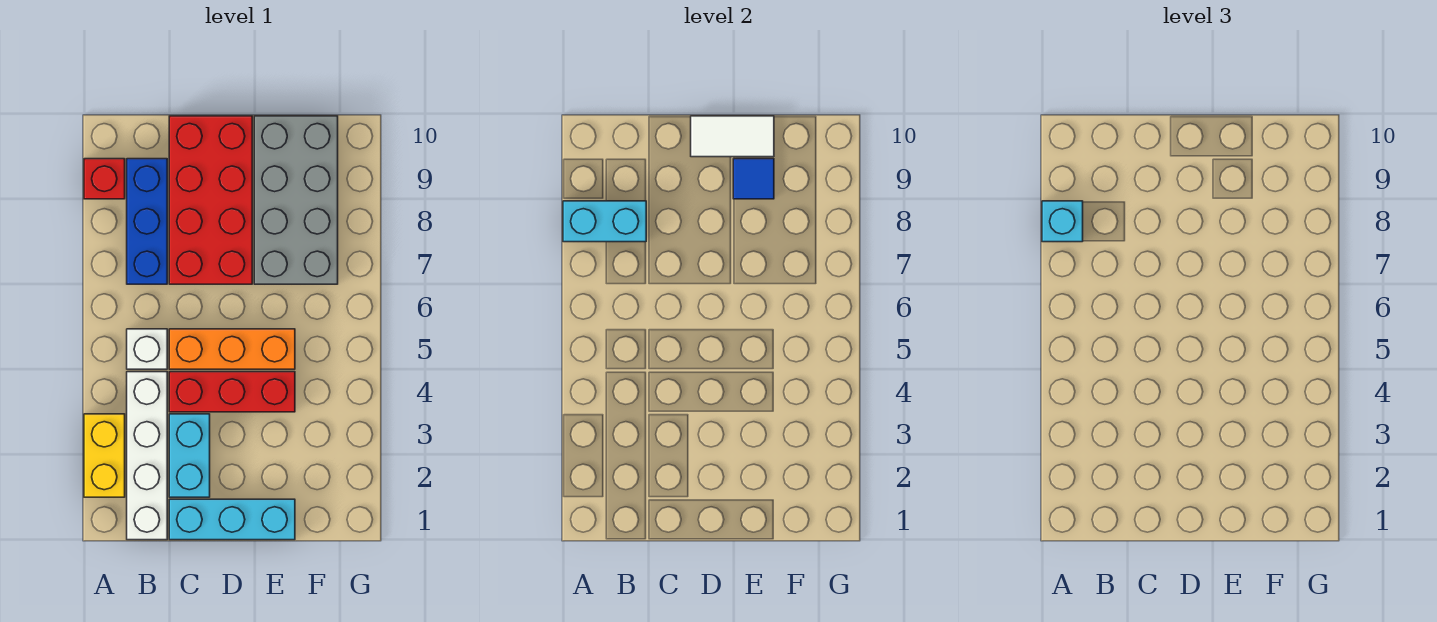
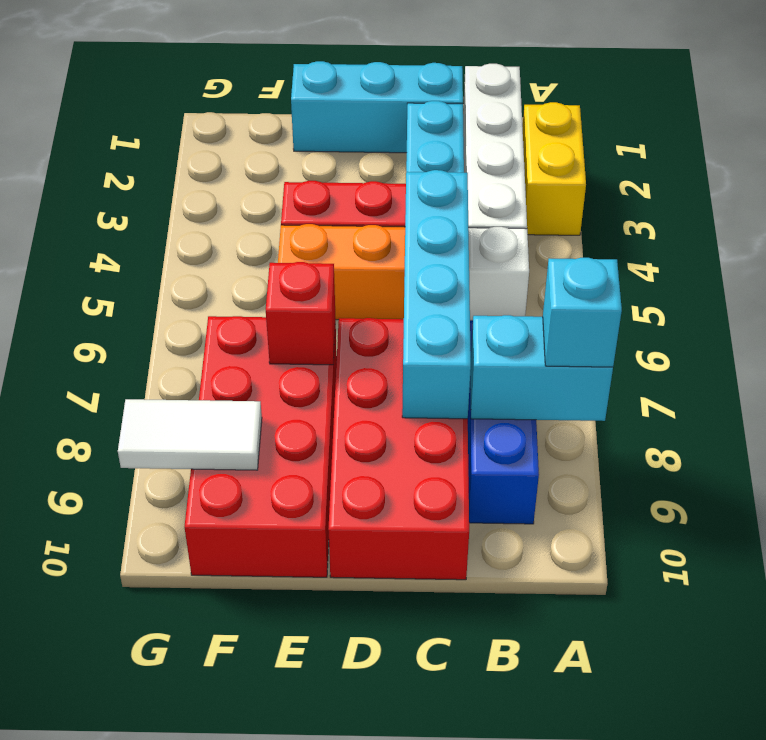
red brick A9 level 1 -> red brick E7 level 2
none -> cyan brick C5:C8 level 2
white tile D10:E10 level 2 -> white tile F9:G9 level 2
grey brick E7:F10 level 1 -> red brick E7:F10 level 1
blue tile E9 level 2 -> none

